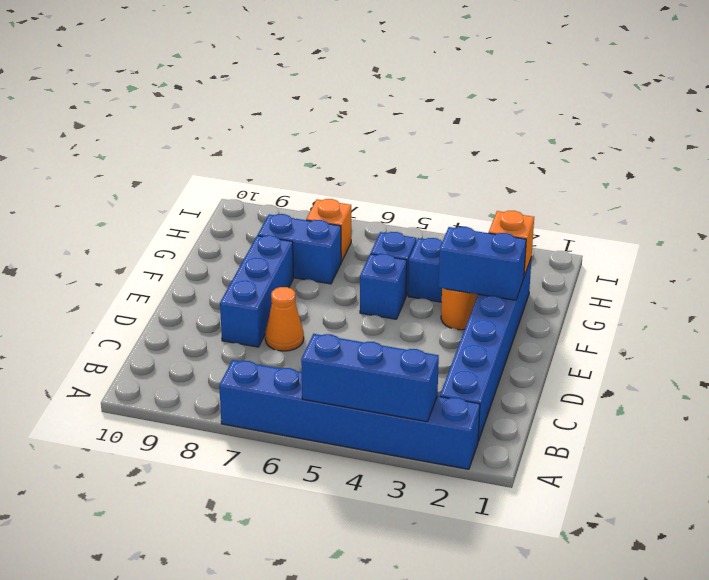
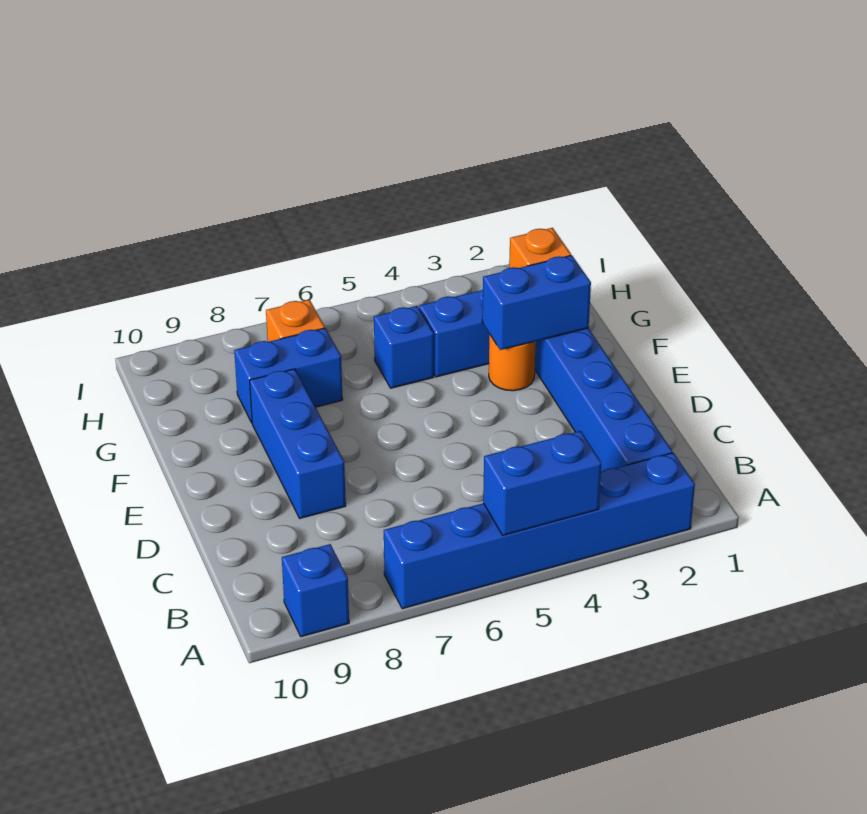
blue brick A3:A5 level 2 -> blue brick A4:A5 level 2
orange cone D7 level 1 -> none
blue brick F5 level 1 -> blue brick A9 level 1

